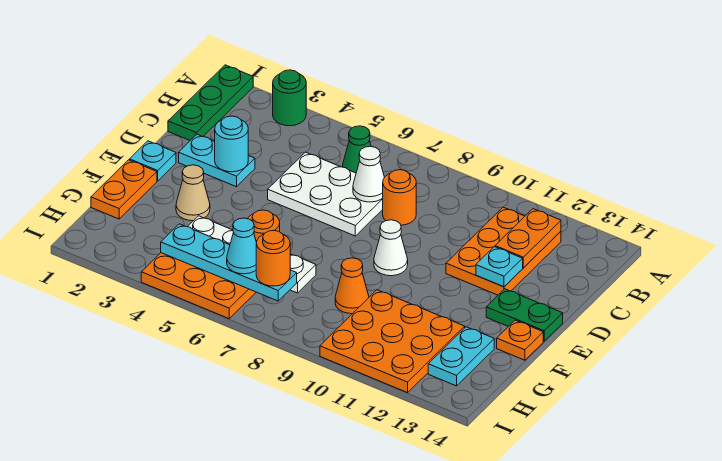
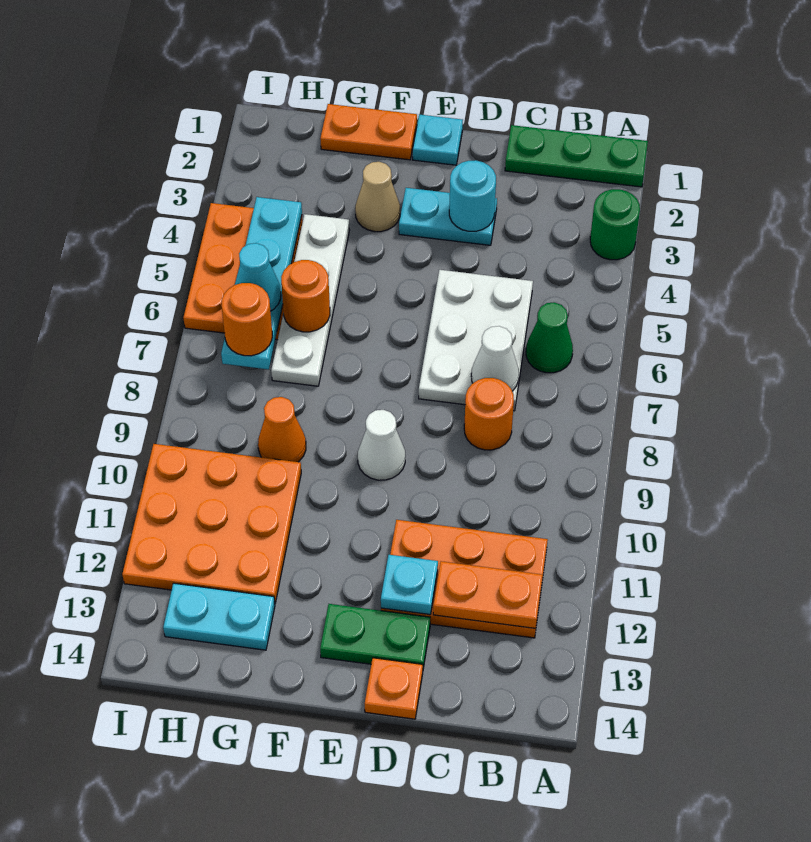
cyan plate D2:D3 level 1 -> cyan plate D3:E3 level 1
green plate E13:E14 level 1 -> green plate D13:E13 level 1
orange plate F14 level 1 -> orange plate D14 level 1

